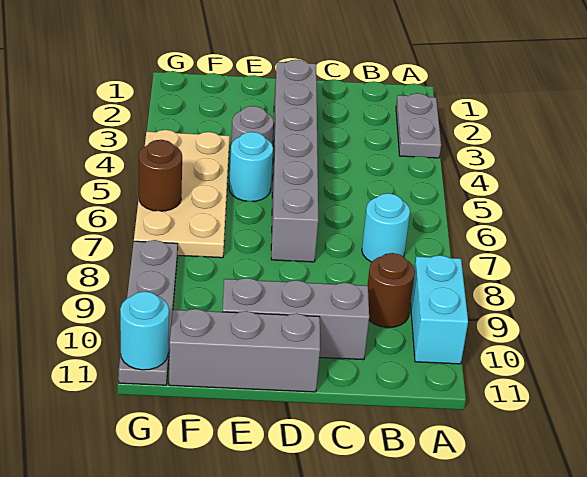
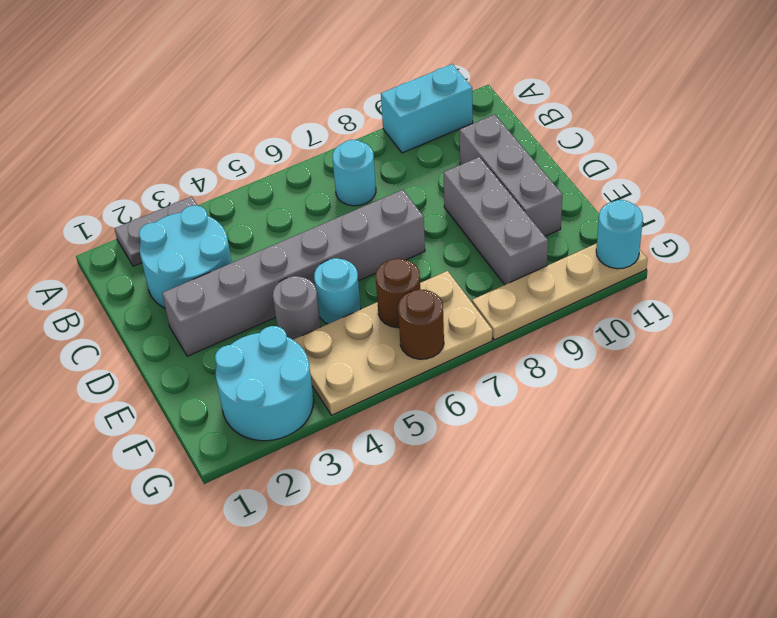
none -> cyan round brick B2:C3 level 1
brown round brick B9 level 1 -> brown round brick F6 level 2
grey brick D11:F11 level 1 -> grey brick D9:F9 level 1
none -> cyan round brick F2:G3 level 1
grey plate G8:G11 level 1 -> tan plate G8:G11 level 1

